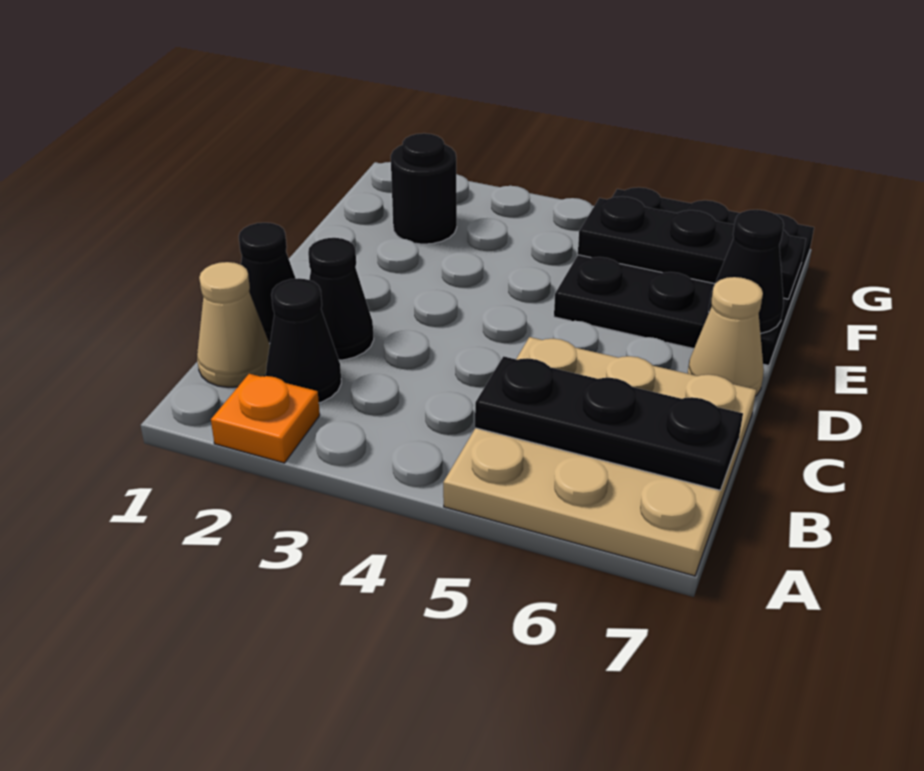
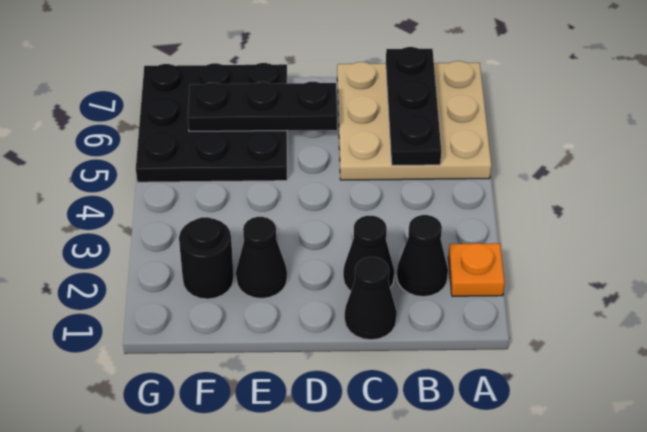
tan cone B1 level 1 -> none
tan cone D7 level 1 -> none
black cone E7 level 2 -> black cone E2 level 1
black plate F5:F7 level 2 -> black plate D6:F6 level 2

